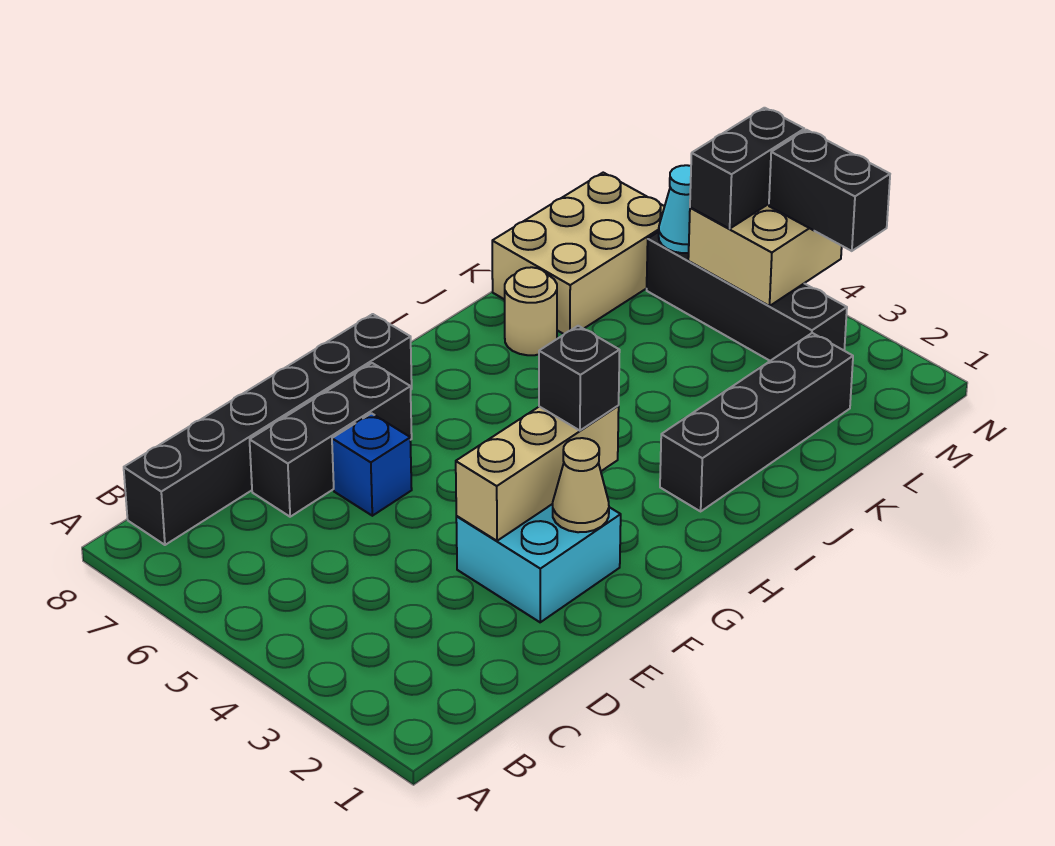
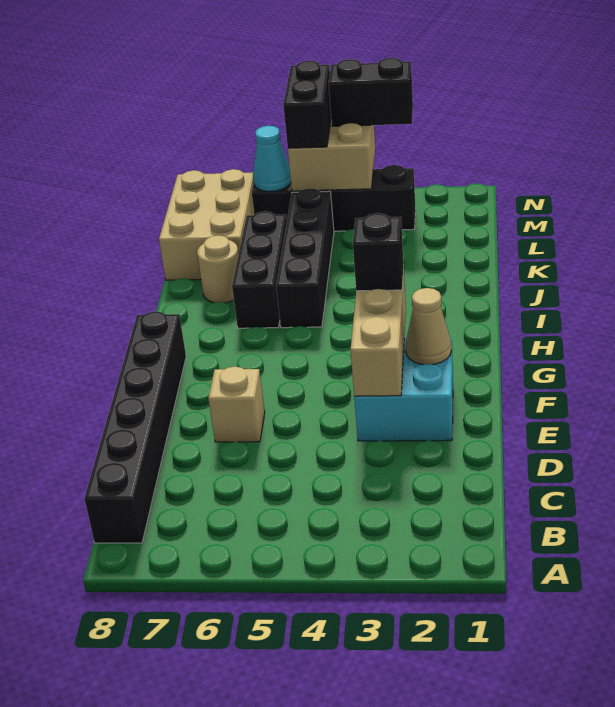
black brick D7:F7 level 1 -> black brick I6:K6 level 1
blue brick E6 level 1 -> tan brick E6 level 1
black brick I2:L2 level 1 -> black brick I5:L5 level 1

